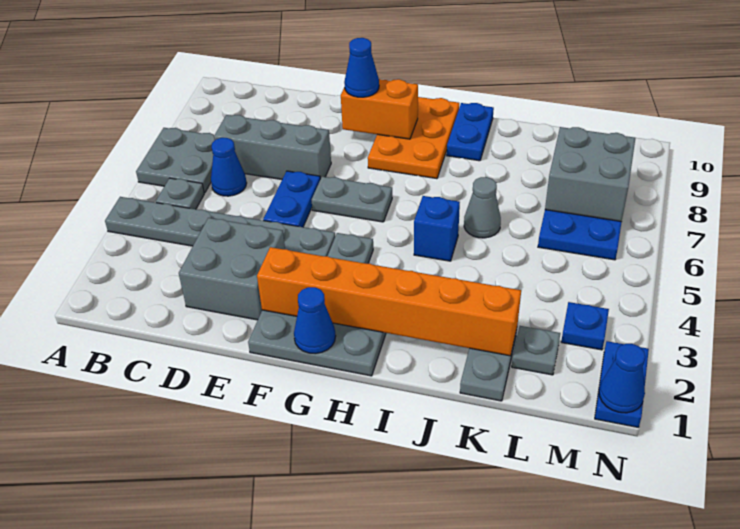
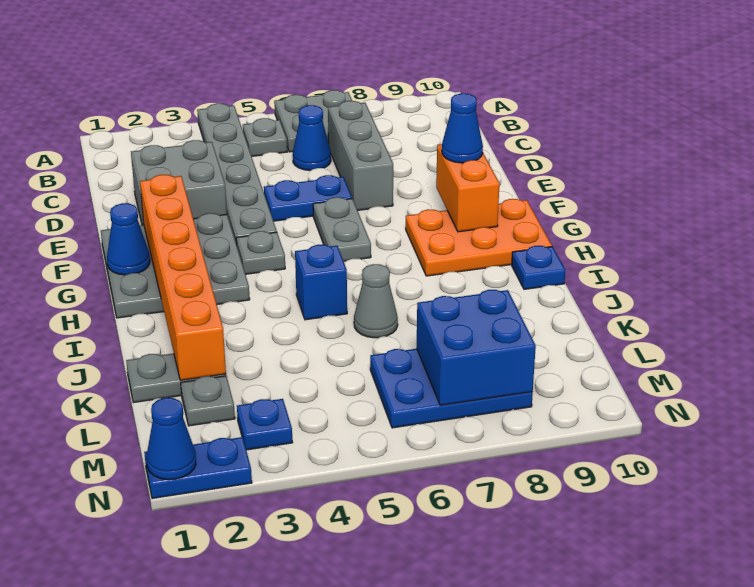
blue plate I9:I10 level 1 -> blue plate I10 level 1
grey brick L7:M8 level 2 -> blue brick L7:M8 level 2

